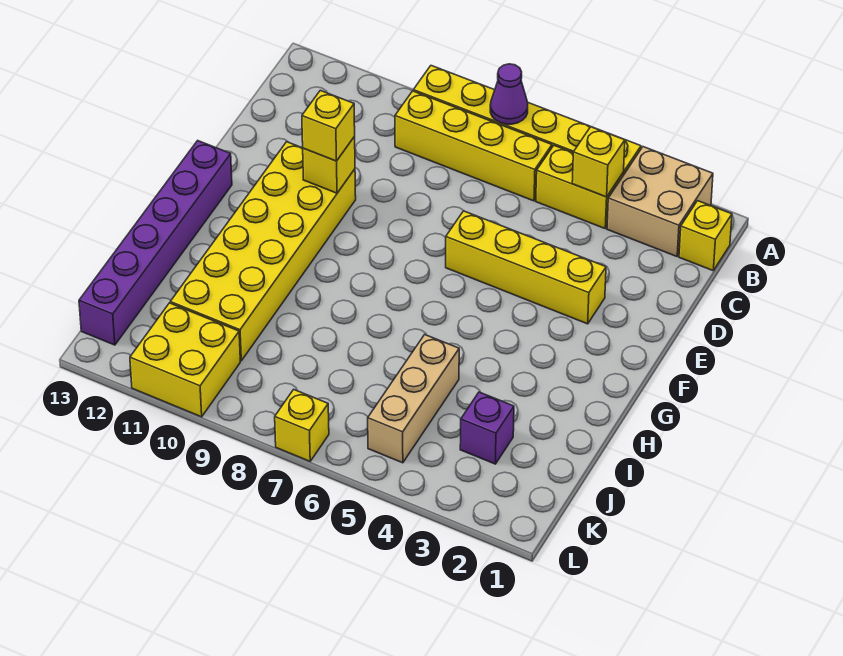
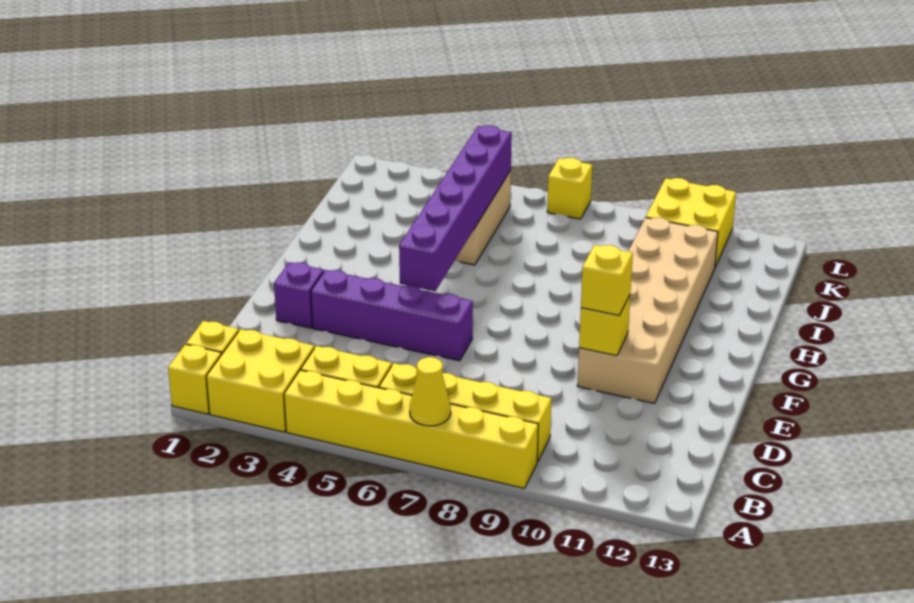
tan brick A2:B3 level 1 -> yellow brick A2:B3 level 1
purple cone A7 level 2 -> yellow cone A7 level 2
yellow brick B4 level 2 -> yellow brick A1 level 1
yellow brick E3:E6 level 1 -> purple brick E3:E6 level 1
yellow brick E10:J11 level 1 -> tan brick E10:J11 level 1
purple brick F13:K13 level 1 -> purple brick F5:K5 level 2
purple brick J3 level 1 -> purple brick E2 level 1

